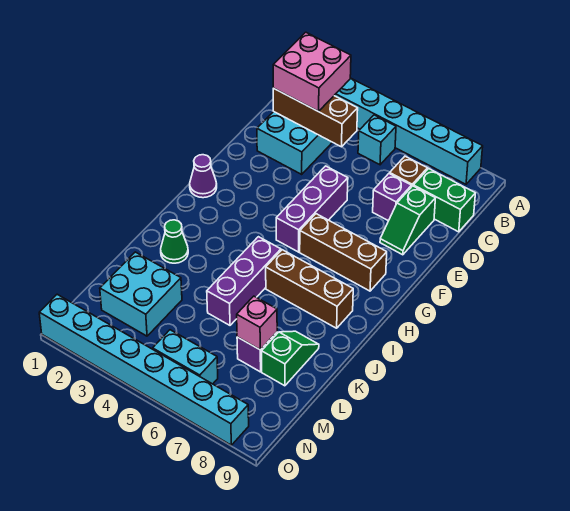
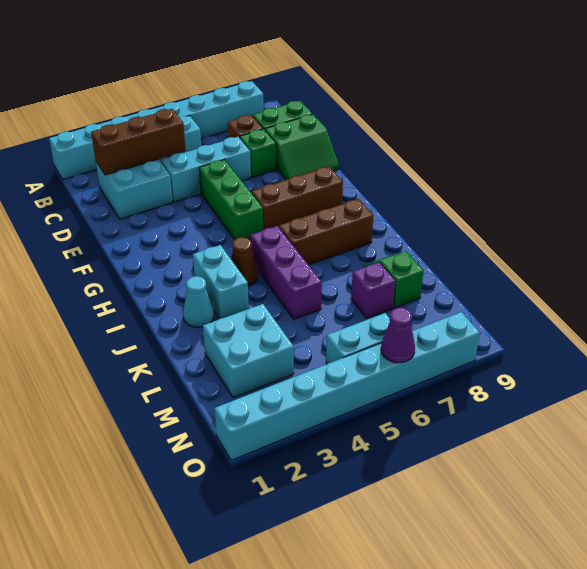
pink brick B2:C3 level 3 -> none
none -> cyan brick D4:D6 level 1
purple brick D7 level 1 -> green brick D7 level 1
green slope D8:E8 level 1 top D -> green slope D8:E9 level 1 top D
purple brick E5:G5 level 1 -> green brick E5:G5 level 1
purple cone G1 level 1 -> purple cone O6 level 2
none -> cyan brick I3:J3 level 1
none -> brown cone I4 level 1
green cone J2 level 1 -> cyan cone J2 level 1
pink brick L7 level 2 -> none

